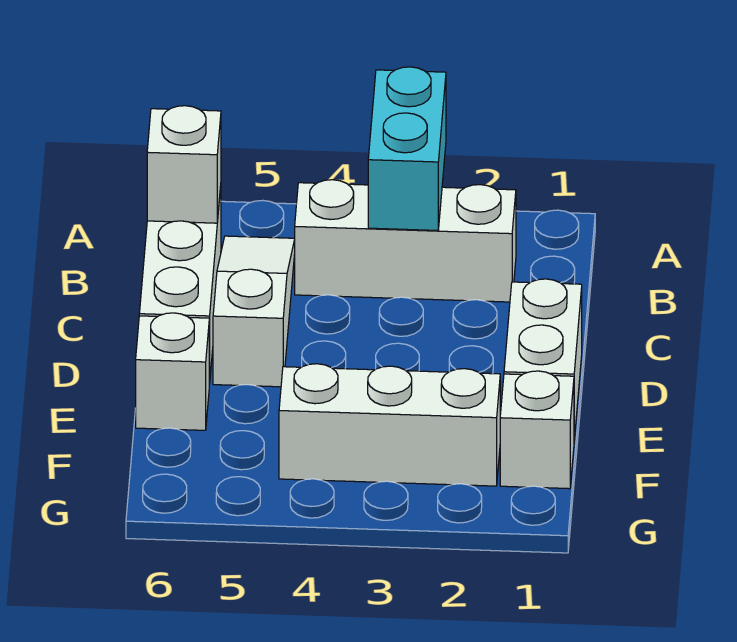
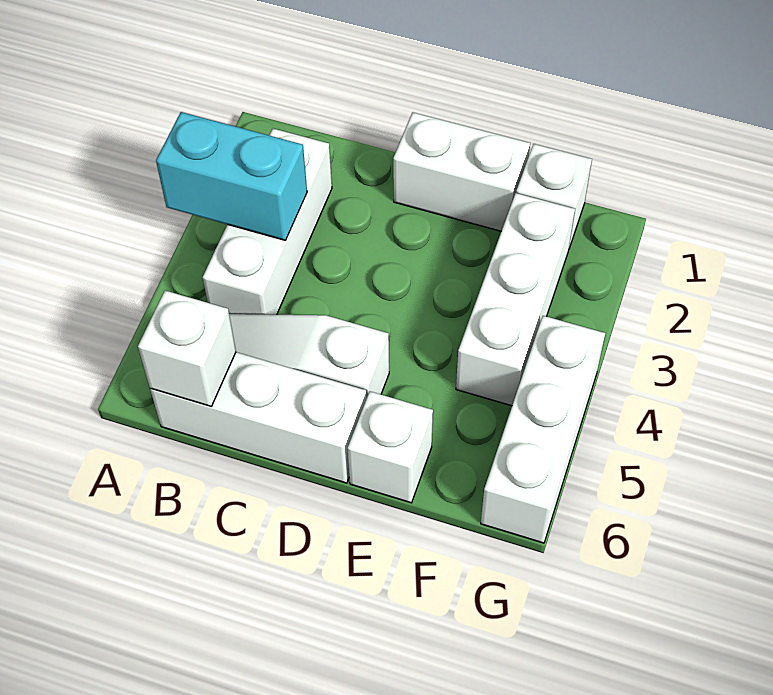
none -> white brick G4:G6 level 1

